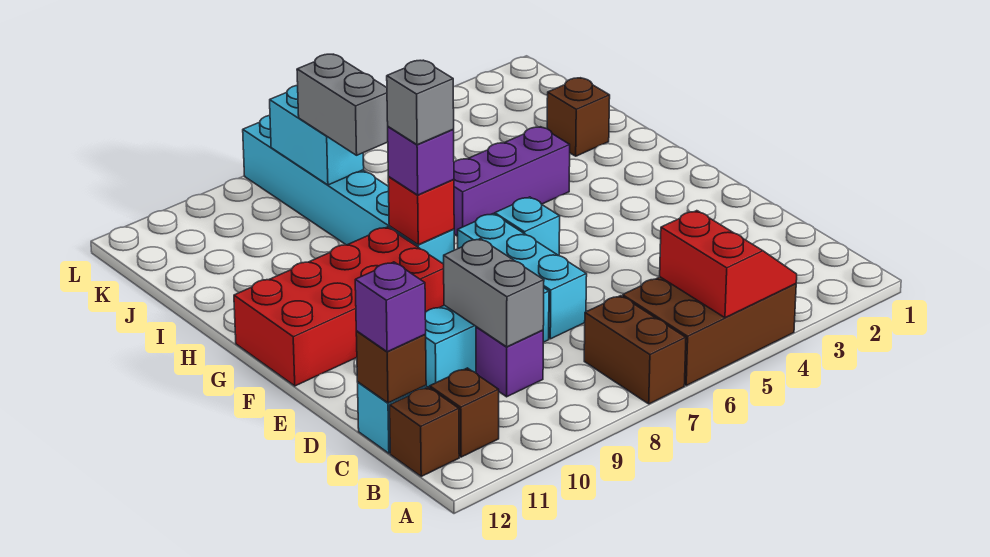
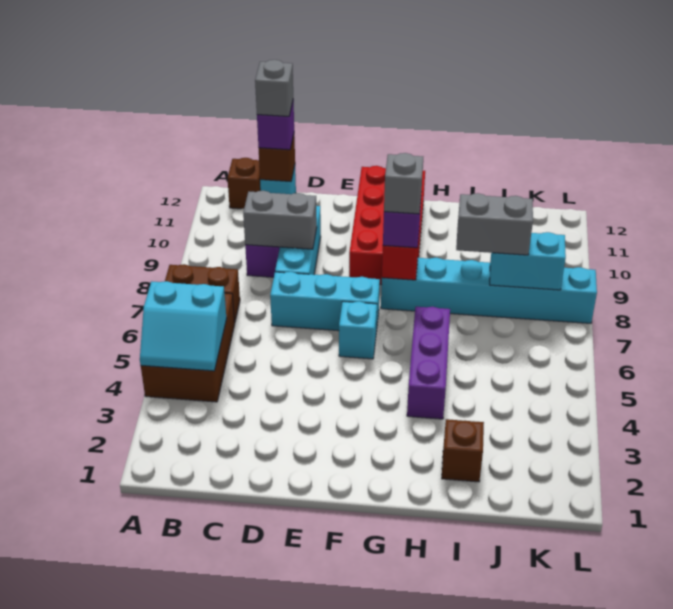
red slope A4:B5 level 2 top 5 -> cyan slope A4:B5 level 2 top 5
brown brick B11 level 1 -> none
none -> grey brick C12 level 4

